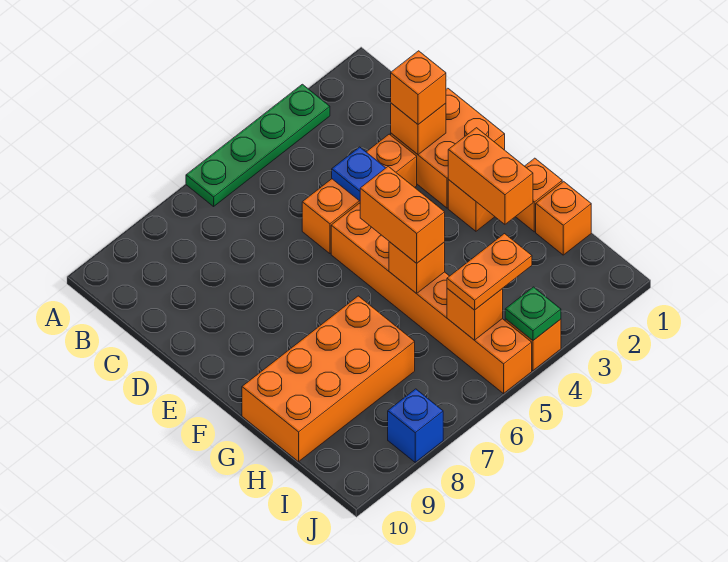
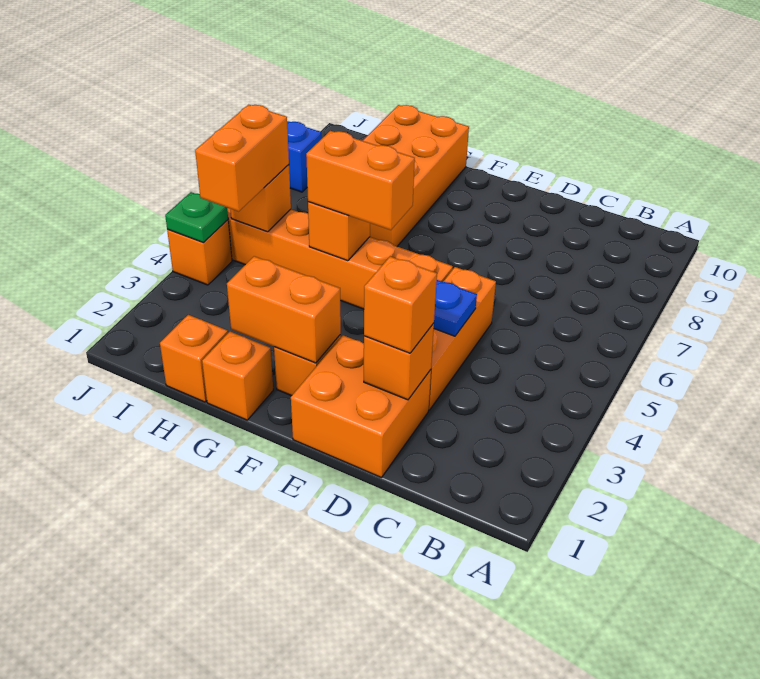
green plate A3:A6 level 1 -> none
orange plate I4:I5 level 3 -> orange brick I4:I5 level 3

